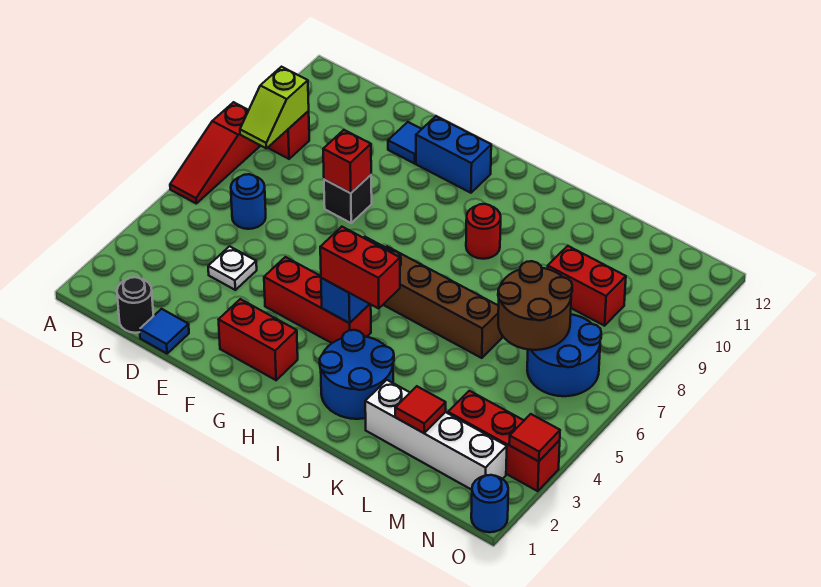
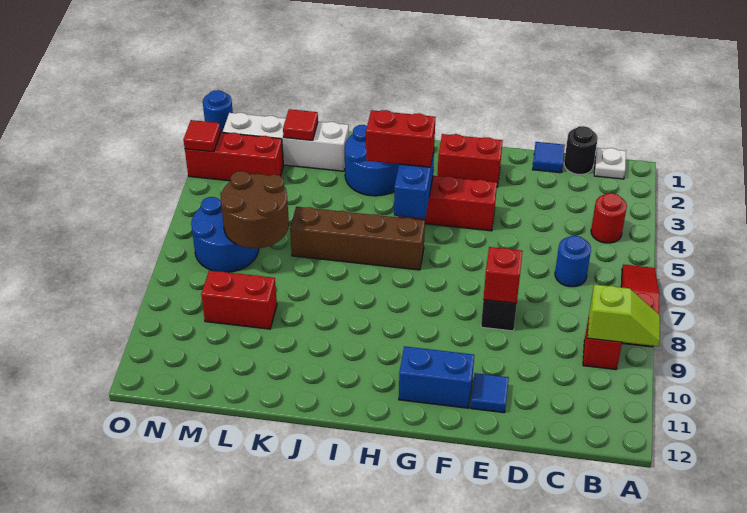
lime slope B8:B9 level 2 top 9 -> lime slope A9:B9 level 2 top B
white plate D4 level 1 -> white plate B1 level 1
red round brick I9 level 1 -> red round brick B4 level 1

